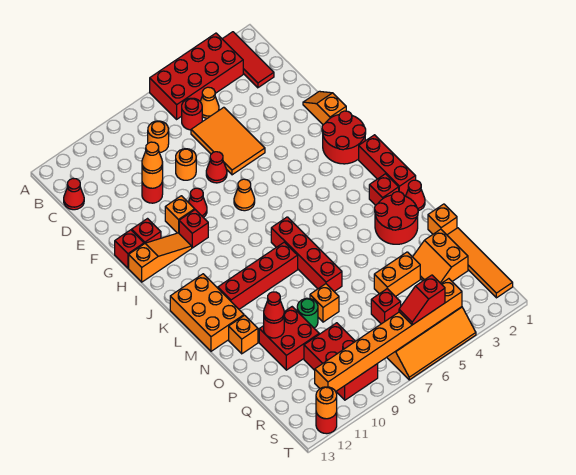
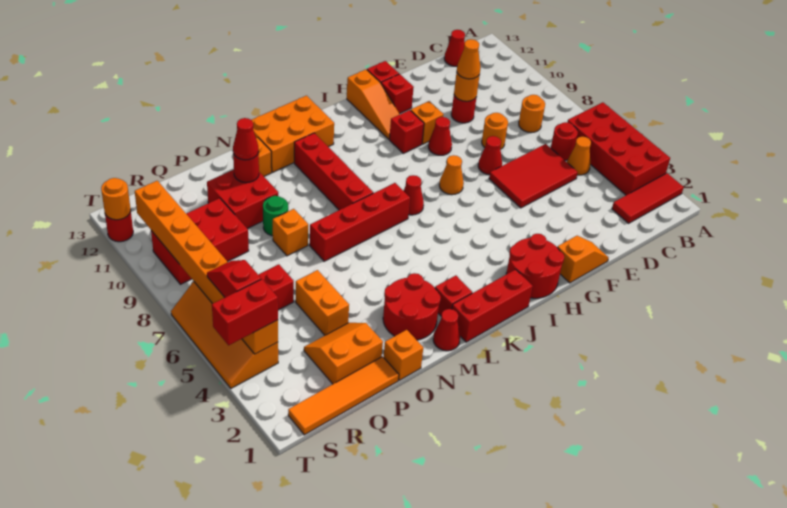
orange tile D5:F6 level 1 -> red tile D5:F6 level 1
none -> red cone J7 level 1
none -> red brick S4:T4 level 3

